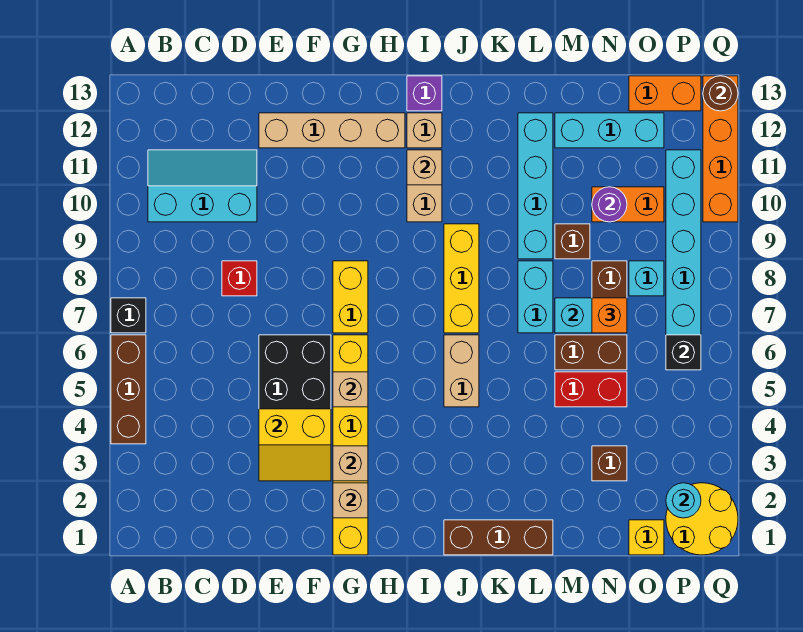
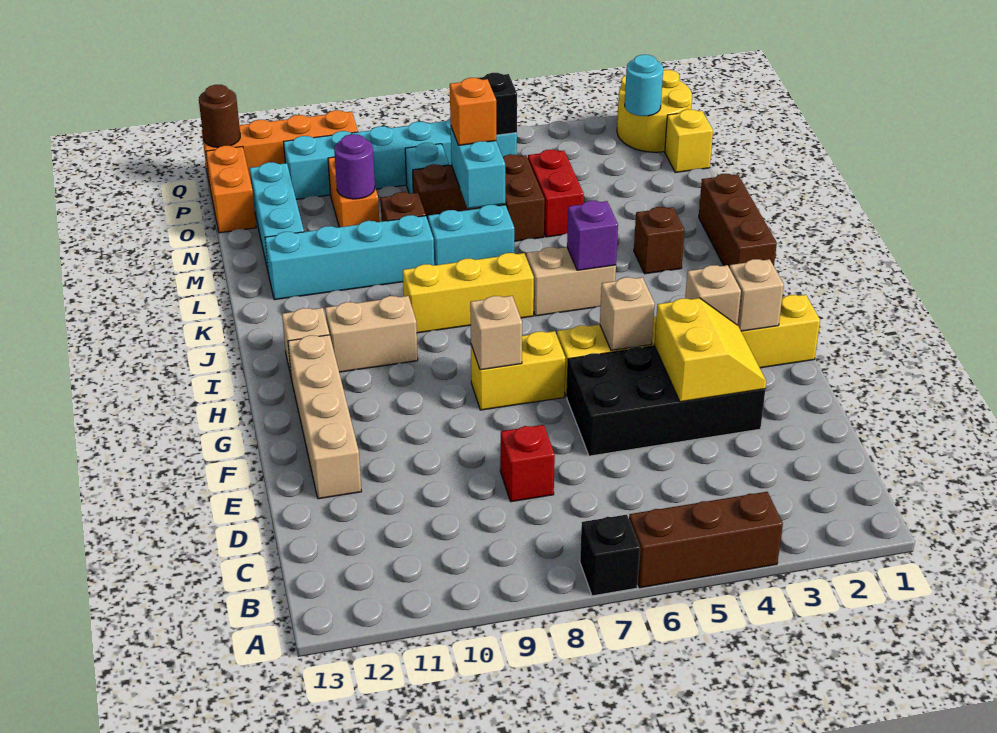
cyan slope B10:D11 level 1 top 10 -> none
tan brick I11 level 2 -> tan brick G8 level 2
purple brick I13 level 1 -> purple brick J5 level 2
brown brick N3 level 1 -> brown brick K3 level 1

